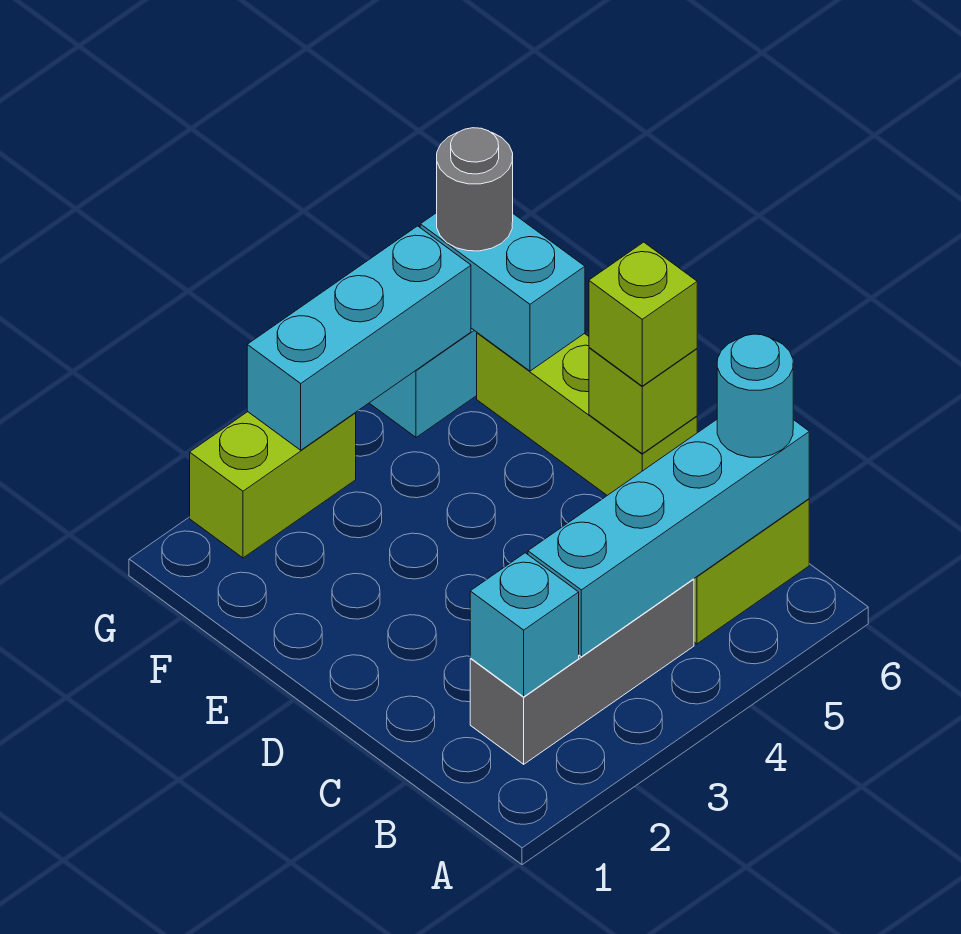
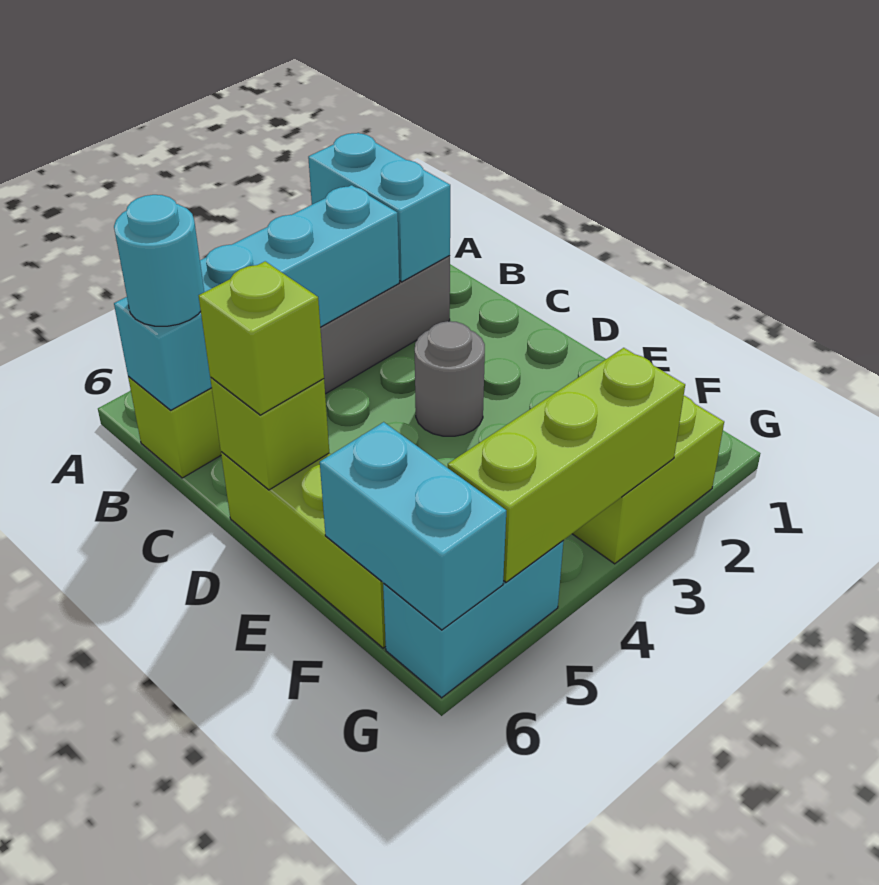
cyan brick B2 level 2 -> cyan brick A2:B2 level 2
cyan brick G3:G5 level 2 -> lime brick G3:G5 level 2
grey round brick G6 level 3 -> grey round brick D3 level 1

